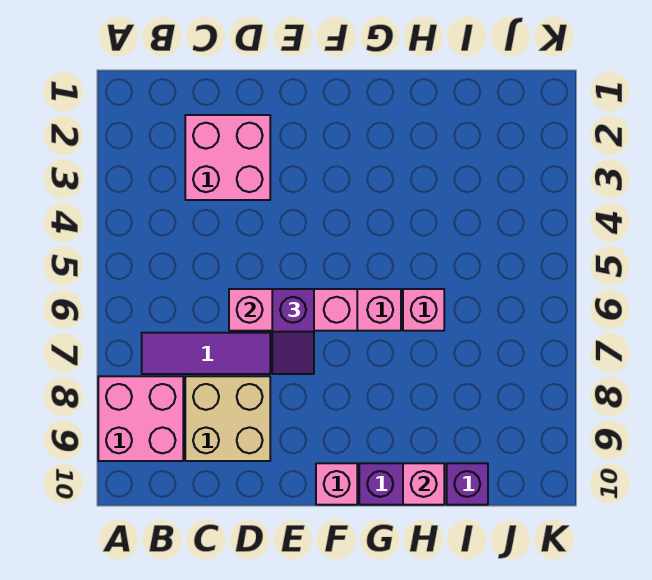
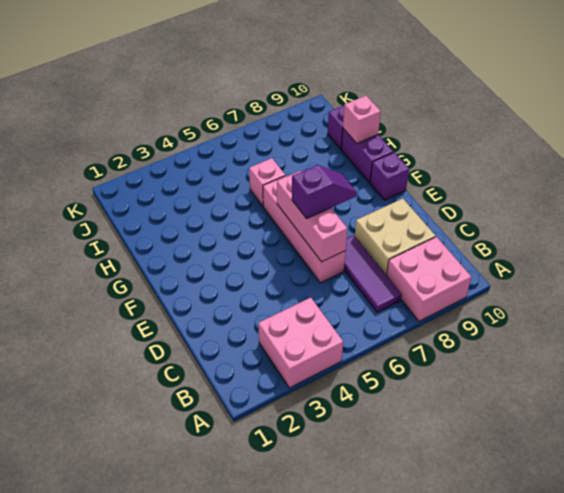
pink brick C2:D3 level 1 -> pink brick A3:B4 level 1
pink brick F10 level 1 -> purple brick F10 level 1

